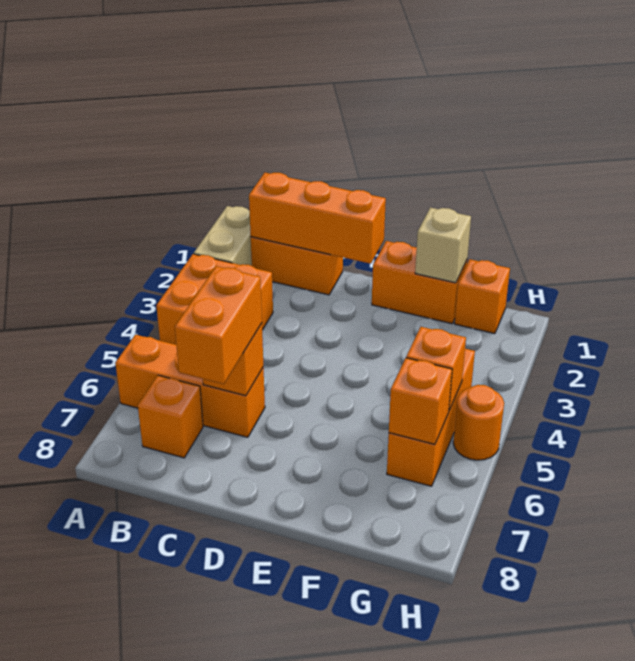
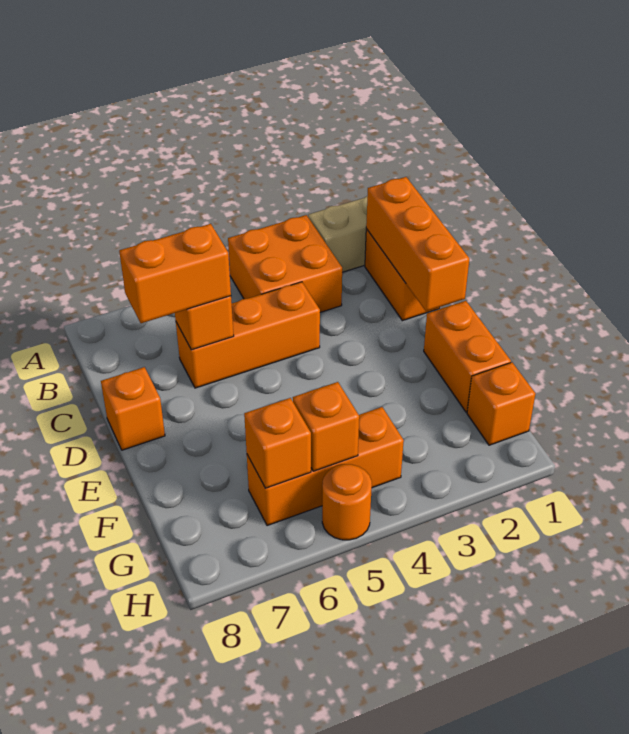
orange brick A6:C6 level 1 -> orange brick C4:C6 level 1
orange brick B7 level 1 -> orange brick D8 level 1
tan brick F1 level 2 -> none

